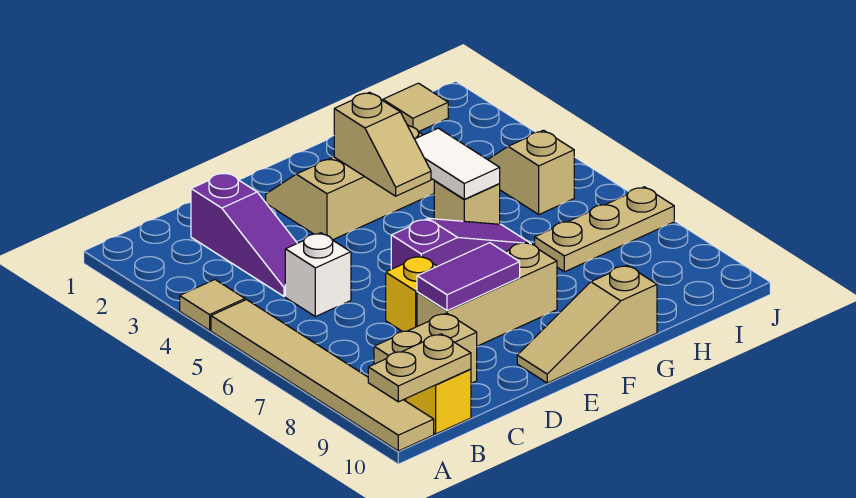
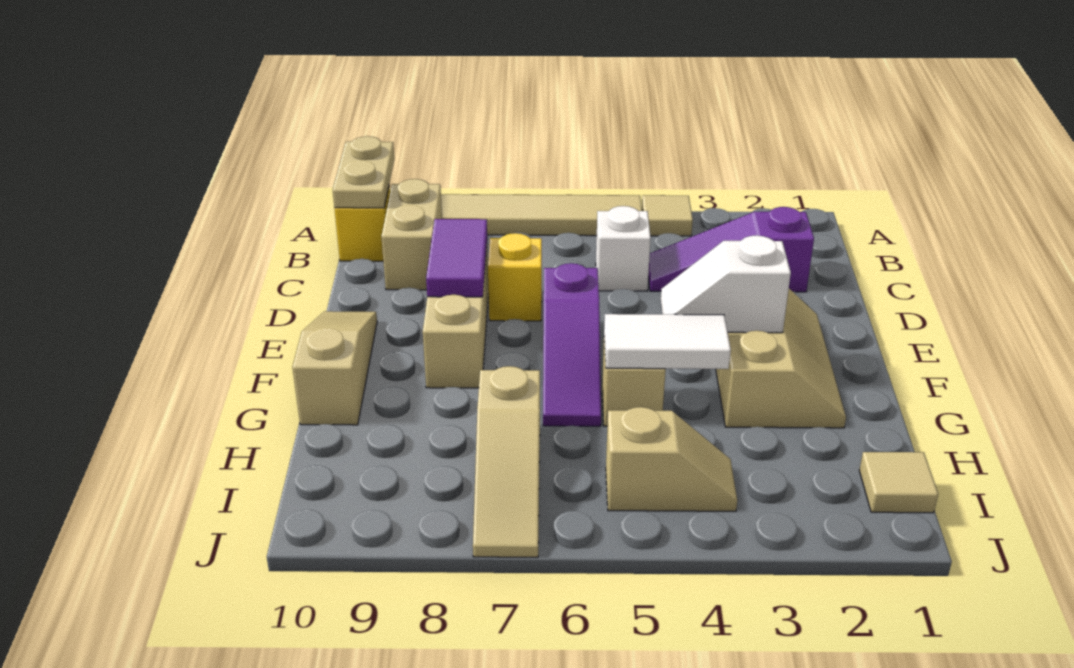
tan slope F3:F4 level 2 top 3 -> white slope F3:F4 level 2 top 3
tan plate H7:J7 level 1 -> tan slope H7:J7 level 1 top H

